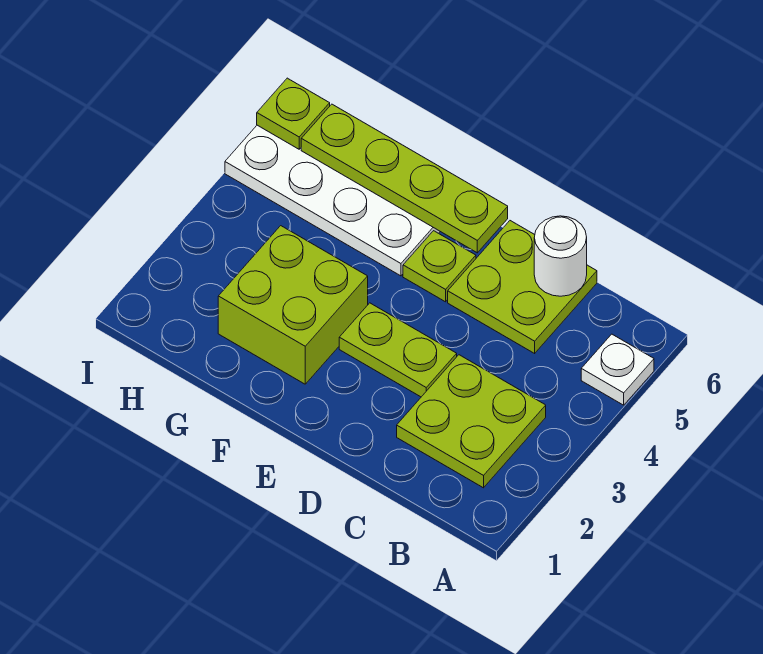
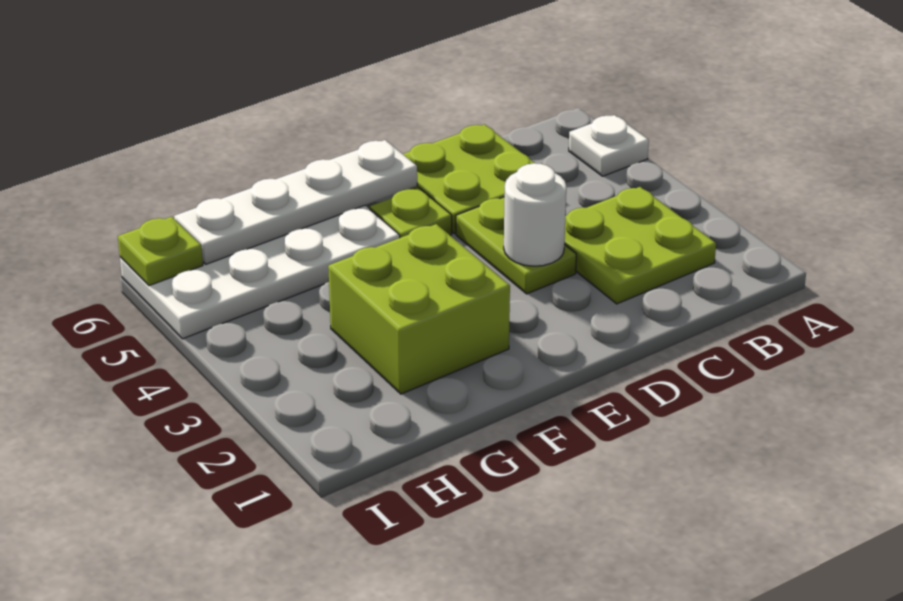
white round brick C6 level 2 -> white round brick D3 level 2
lime plate D3:E3 level 1 -> lime plate D3:D4 level 1
lime plate E6:H6 level 2 -> white plate E6:H6 level 2

